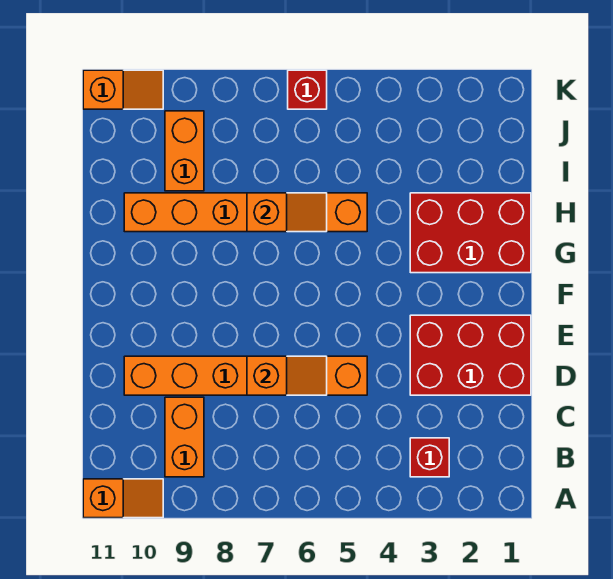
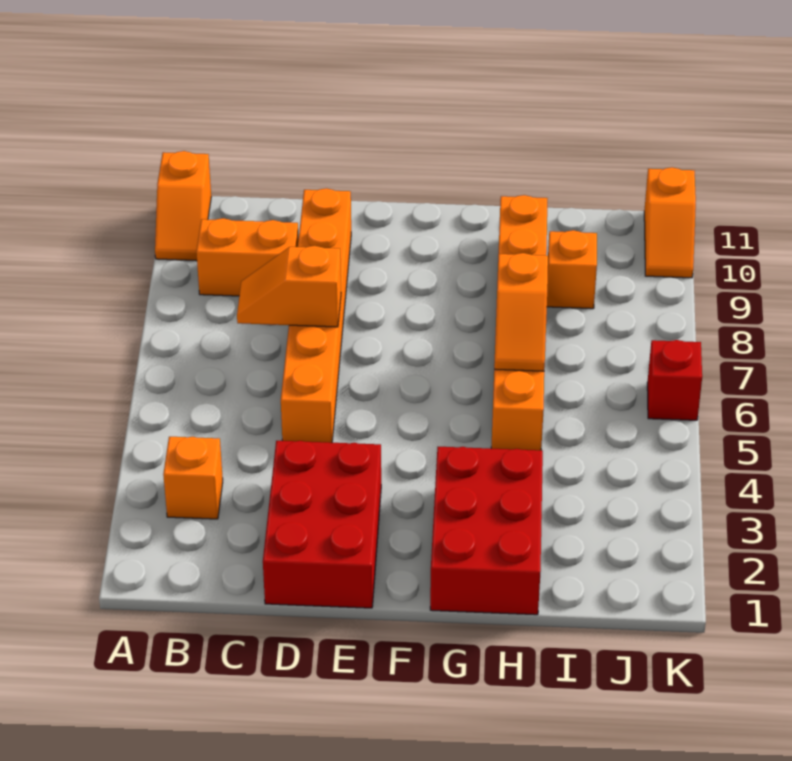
red brick B3 level 1 -> orange brick B3 level 1
orange slope D6:D7 level 2 top 7 -> orange slope C7:D7 level 2 top D
orange brick I9:J9 level 1 -> orange brick I9 level 1

